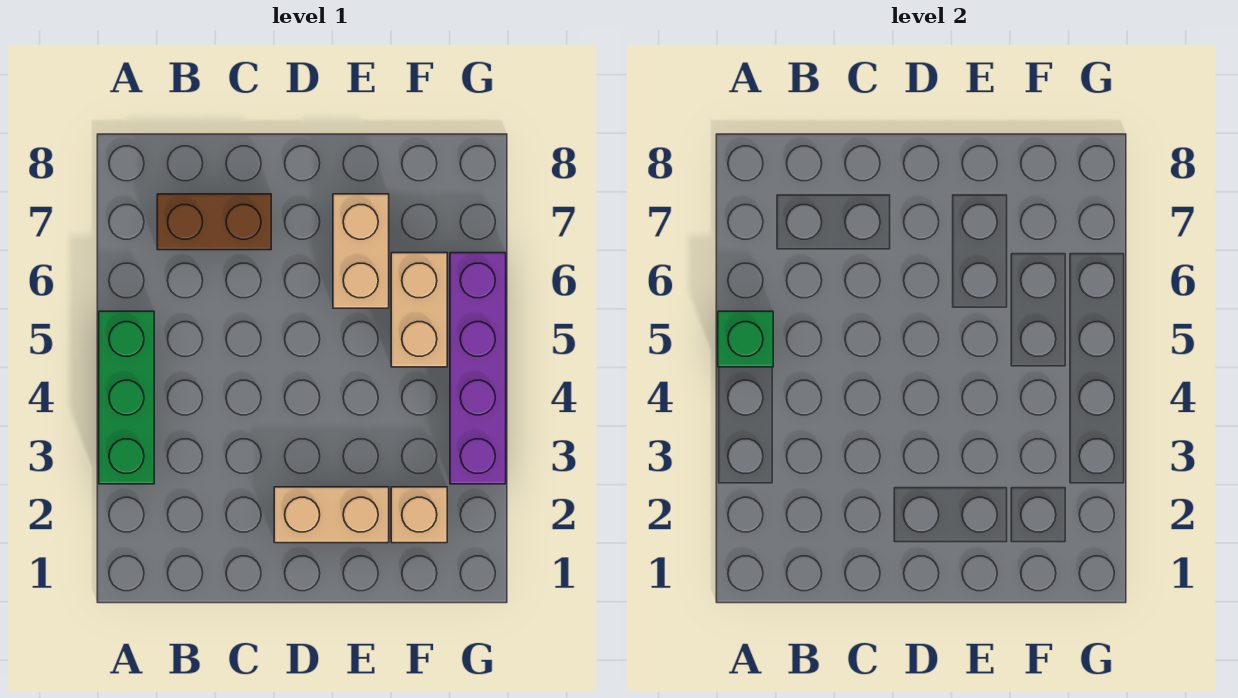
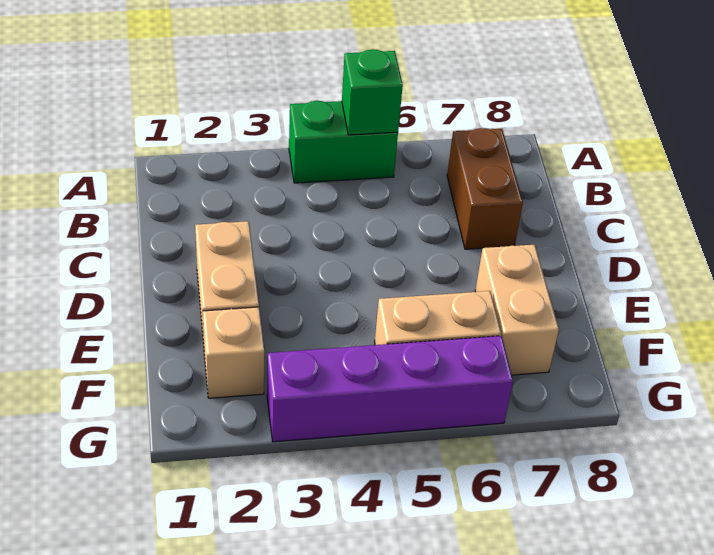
green brick A3:A5 level 1 -> green brick A4:A5 level 1
tan brick E6:E7 level 1 -> tan brick E7:F7 level 1

